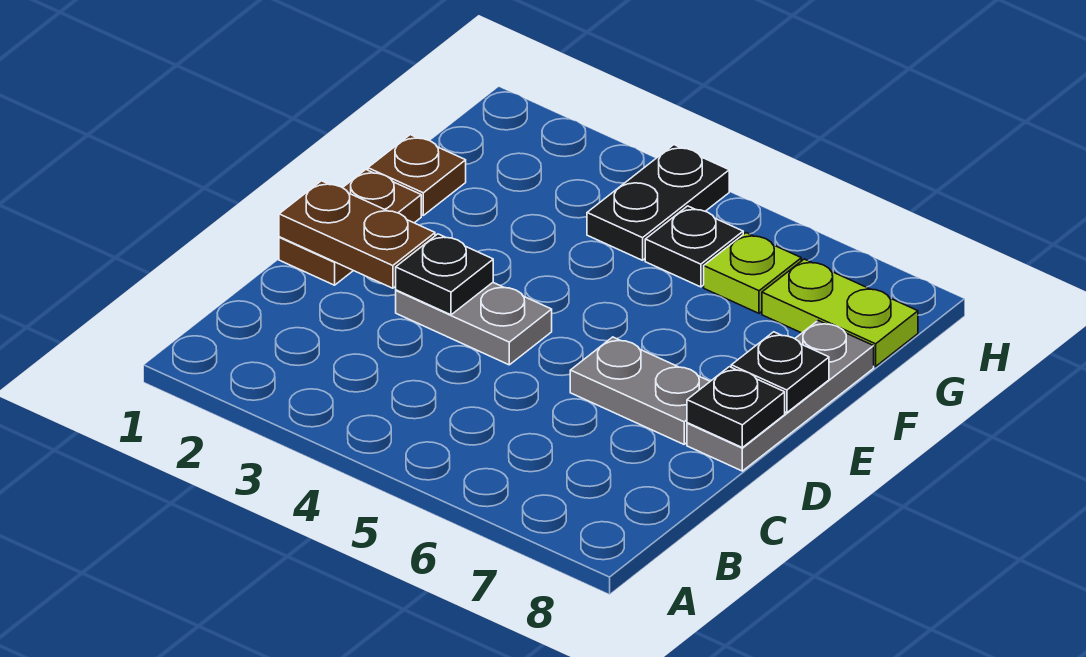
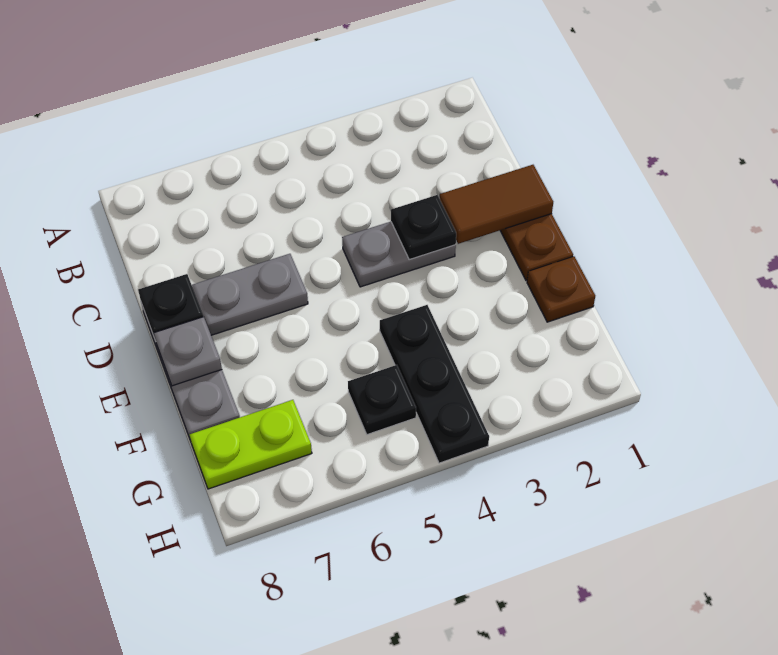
brown plate D1:D2 level 2 -> brown tile D1:D2 level 2
black plate E8 level 2 -> grey plate E8 level 2
black plate G4:H4 level 1 -> black plate F4:H4 level 1
lime plate G6 level 1 -> none

